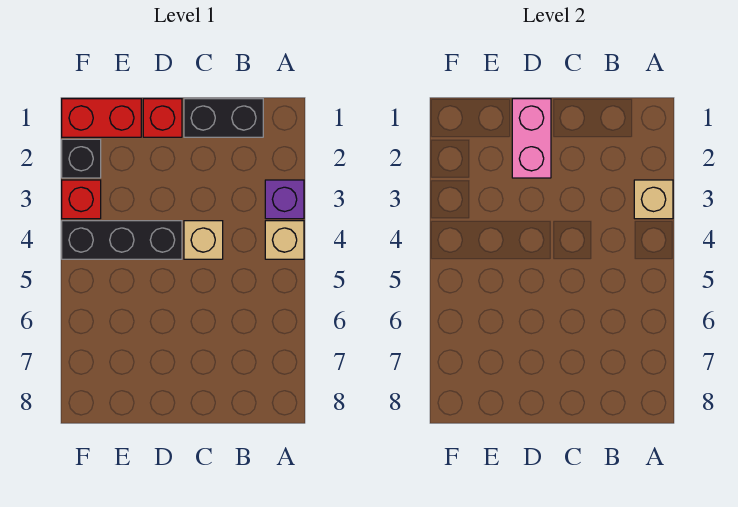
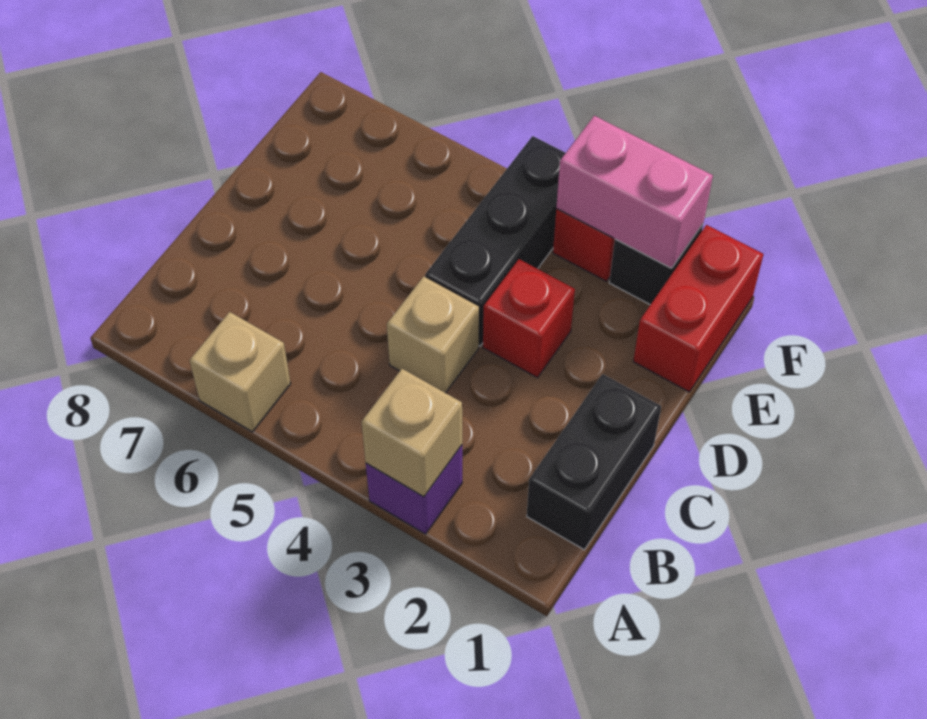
tan brick A4 level 1 -> tan brick A6 level 1
red brick D1 level 1 -> red brick D3 level 1
pink brick D1:D2 level 2 -> pink brick F2:F3 level 2

